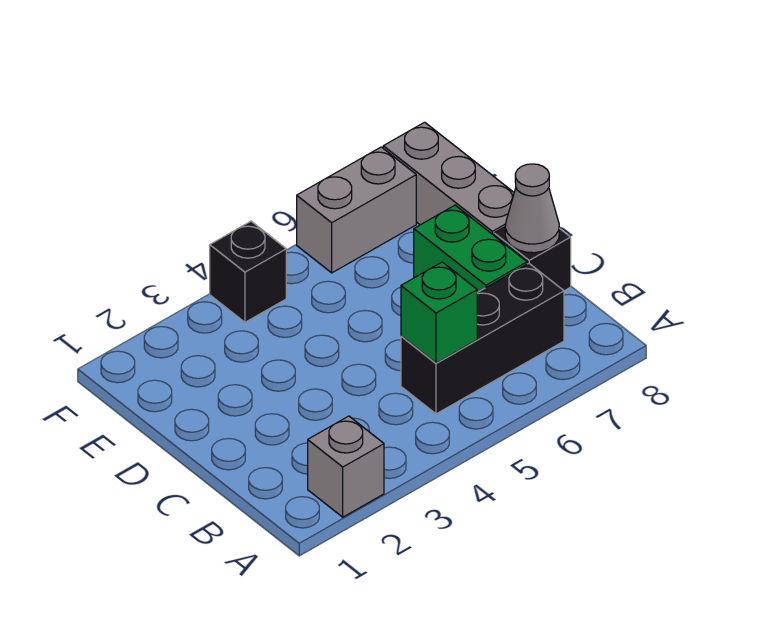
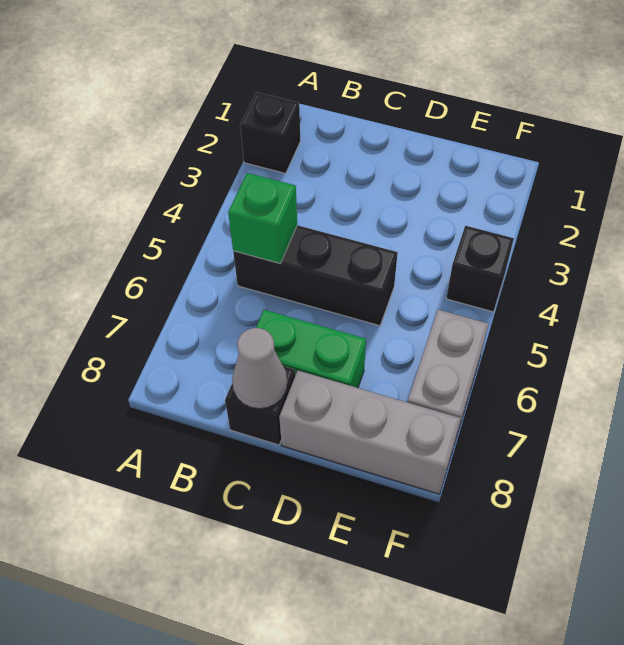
grey brick A2 level 1 -> black brick A2 level 1
black brick B5:B7 level 1 -> black brick B5:D5 level 1

